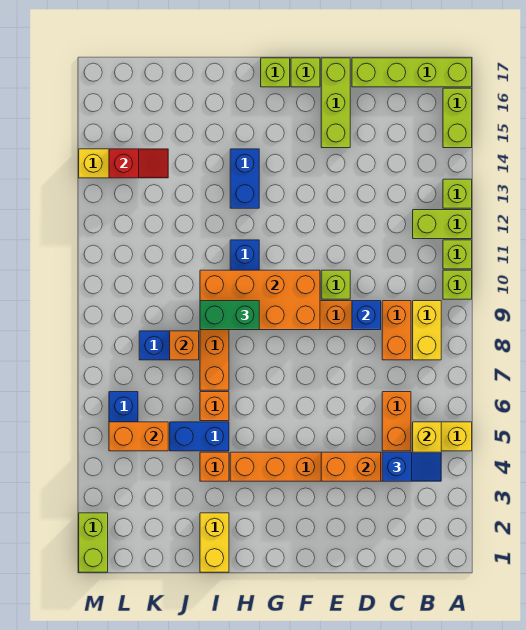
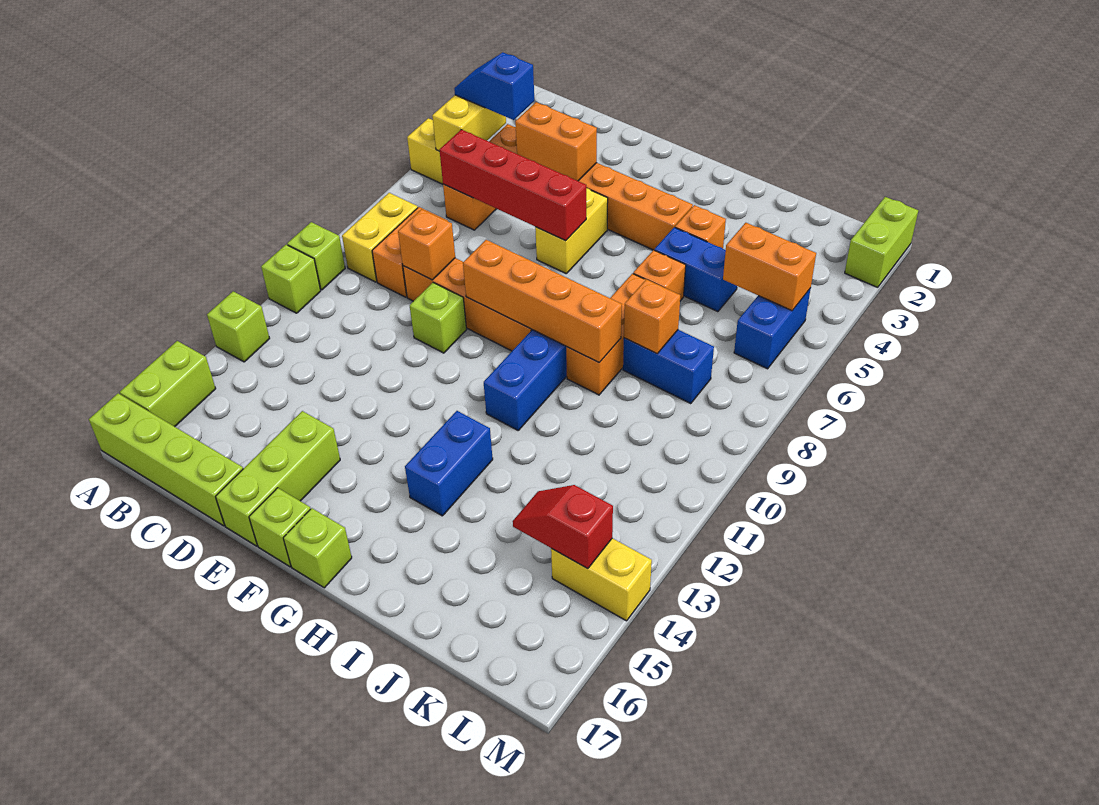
lime brick A12:B12 level 1 -> none
none -> red brick C6:F6 level 2
blue brick D9 level 2 -> orange brick D9 level 2
orange brick F9:I10 level 2 -> orange brick F9:I9 level 2
green brick H9:I9 level 3 -> none
yellow brick I1:I2 level 1 -> yellow brick F5:F6 level 1

